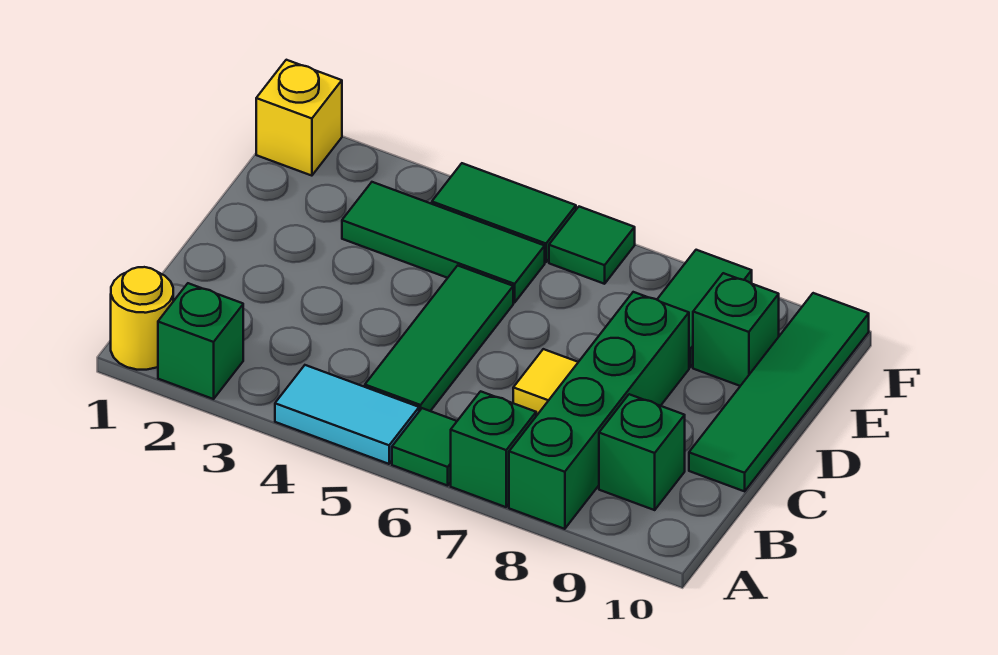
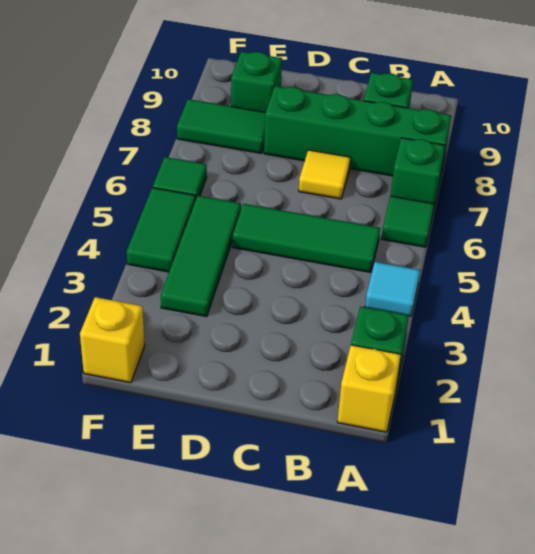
yellow round brick A1 level 1 -> yellow brick A1 level 1
cyan tile A4:A5 level 1 -> cyan tile A4 level 1
green tile C10:F10 level 1 -> none

